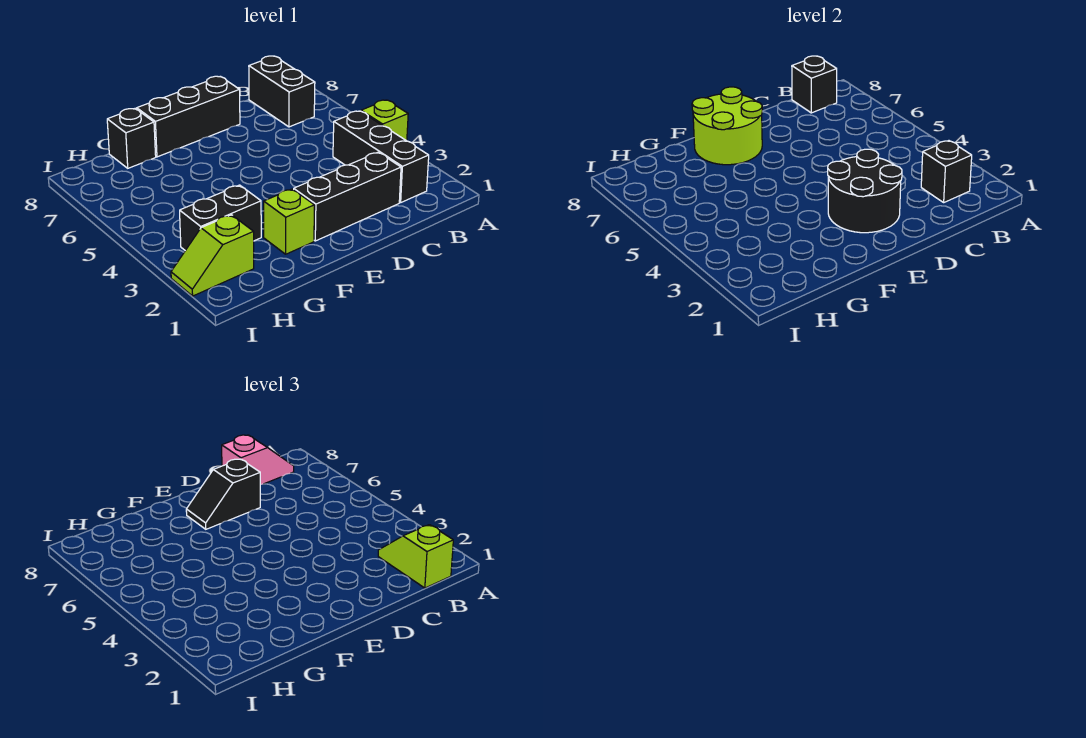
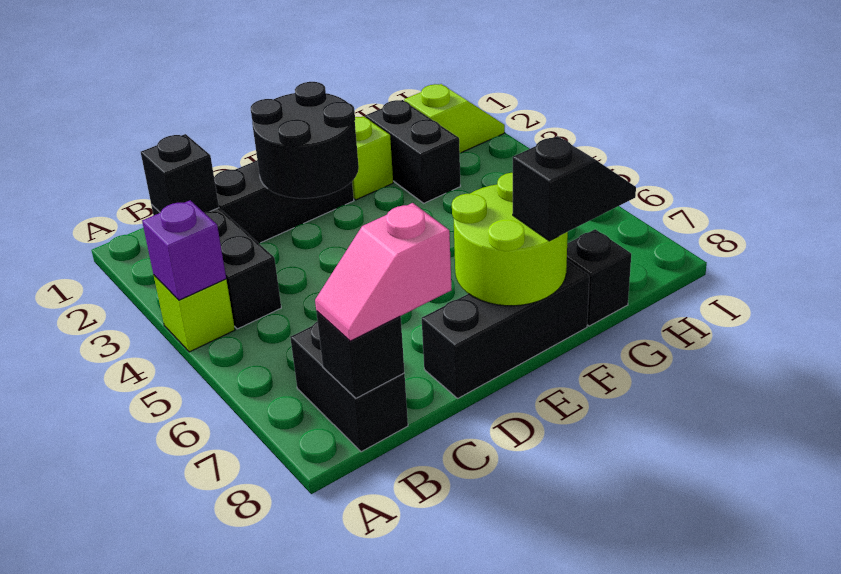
none -> purple brick A4 level 2
lime slope B1:B2 level 3 top 1 -> none
black slope D7:E7 level 3 top D -> black slope F8:G8 level 3 top F
black brick G3:H3 level 1 -> black brick G2:G3 level 1

